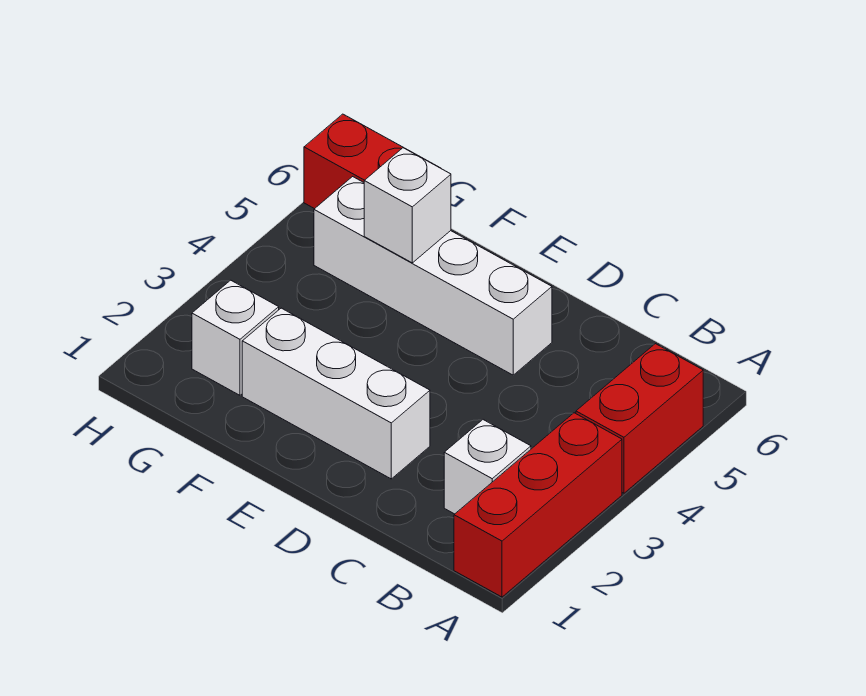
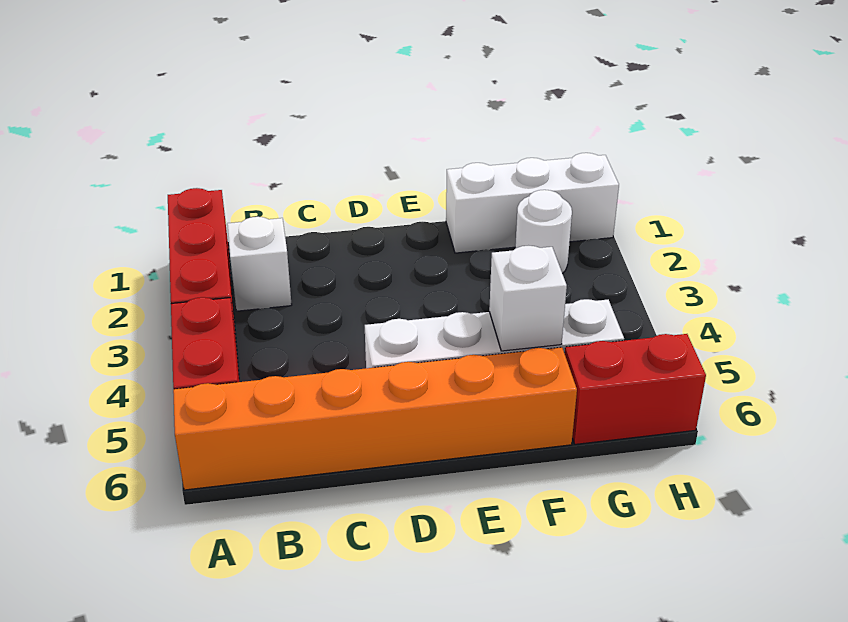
none -> orange brick A6:F6 level 1
white brick D2:F2 level 1 -> white brick F1:H1 level 1
white brick G2 level 1 -> white round brick G2 level 1

